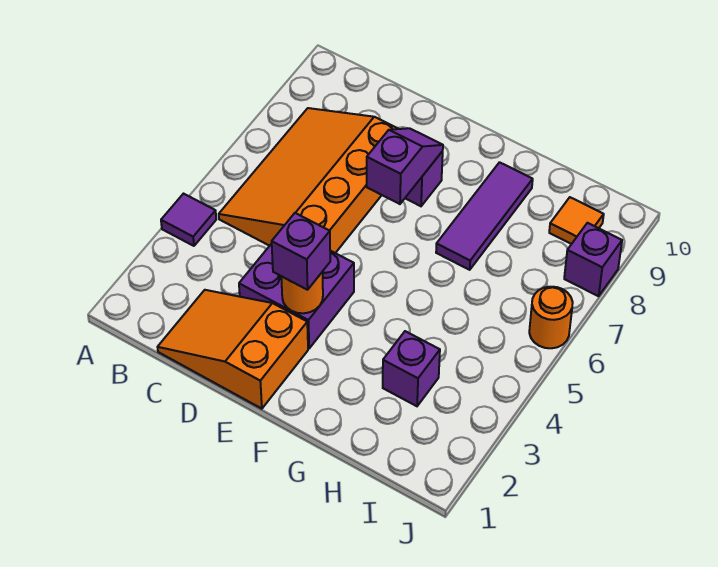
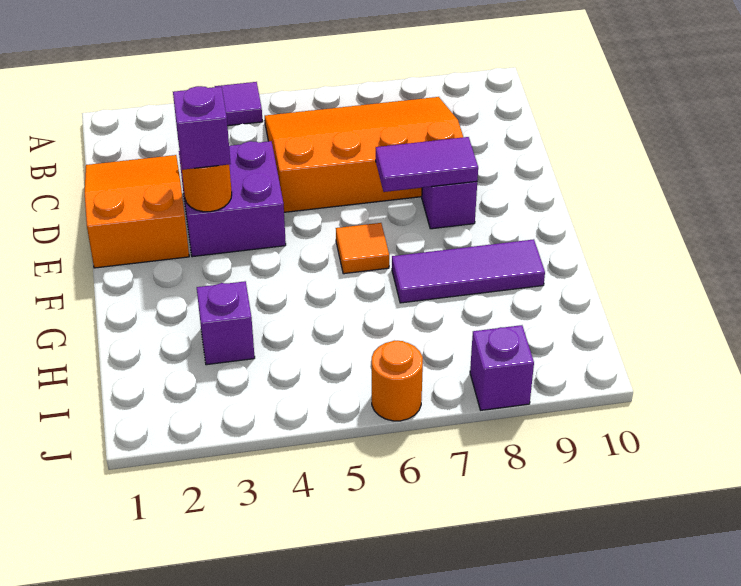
purple slope E7:E8 level 2 top 7 -> purple tile E7:E8 level 2
orange tile I9 level 1 -> orange tile F6 level 1

